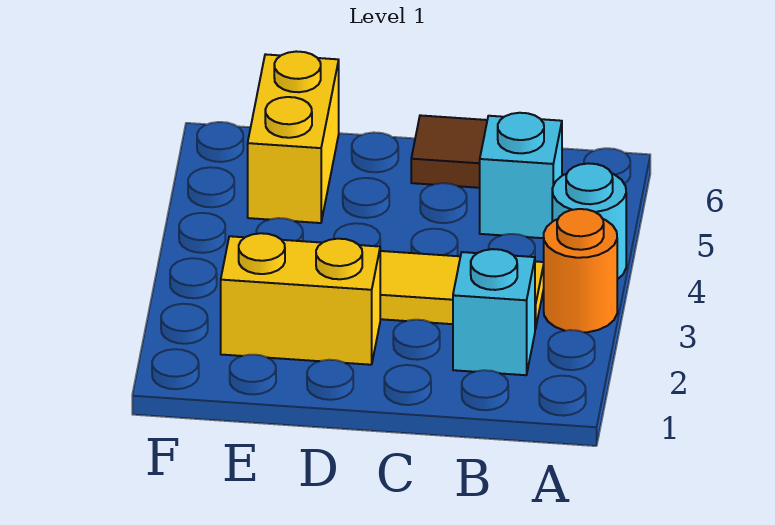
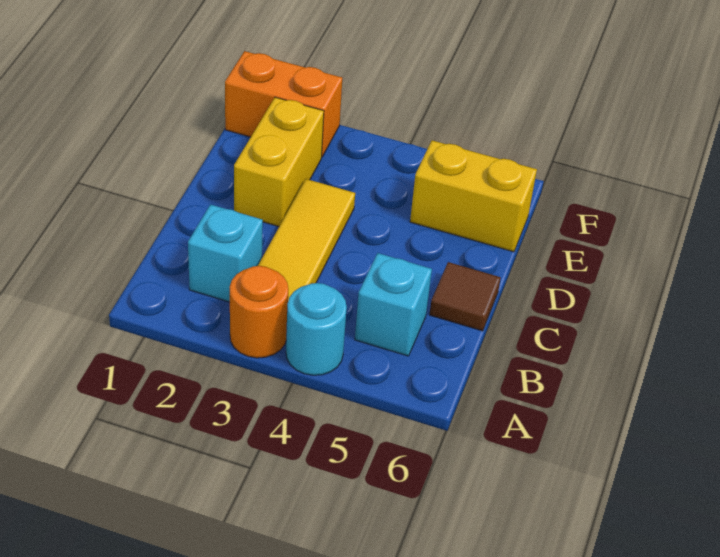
none -> orange brick F1:F2 level 1

